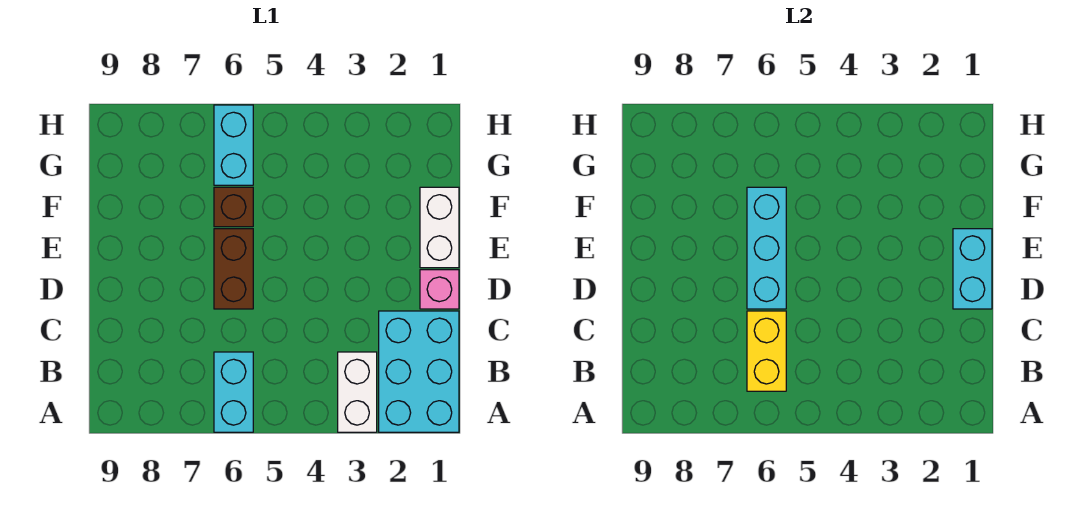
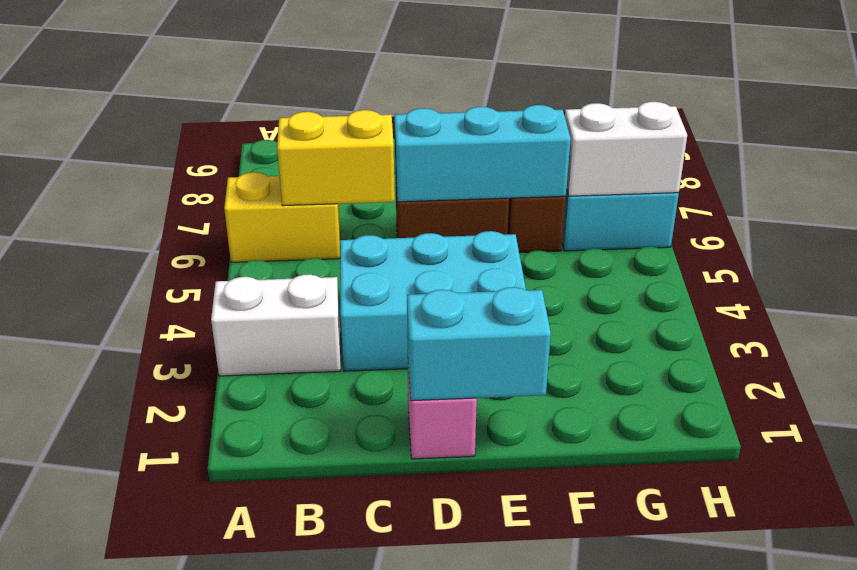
cyan brick A1:C2 level 1 -> cyan brick C3:E4 level 1
cyan brick A6:B6 level 1 -> yellow brick A6:B6 level 1
white brick E1:F1 level 1 -> white brick G6:H6 level 2

